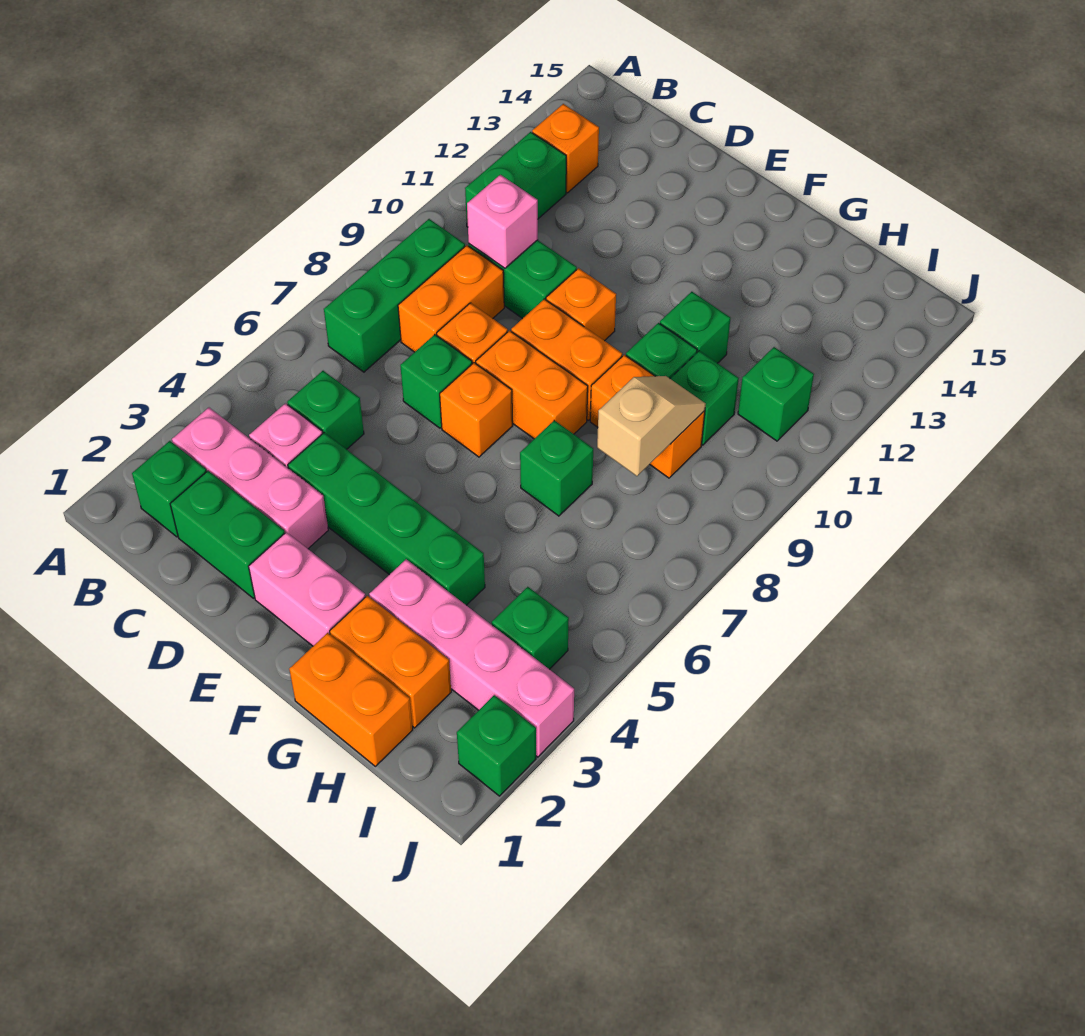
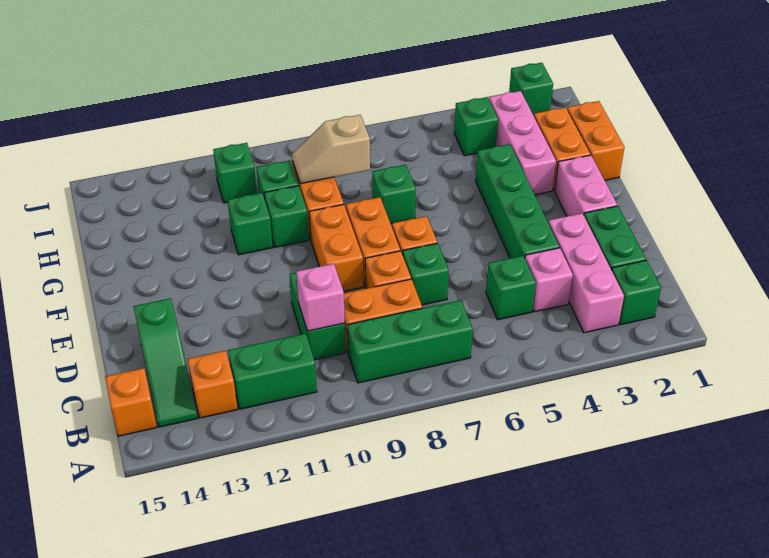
none -> green slope B14:D14 level 1 top D
orange brick E10 level 1 -> orange brick B15 level 1
pink brick G3:J3 level 1 -> pink brick G3:I3 level 1

